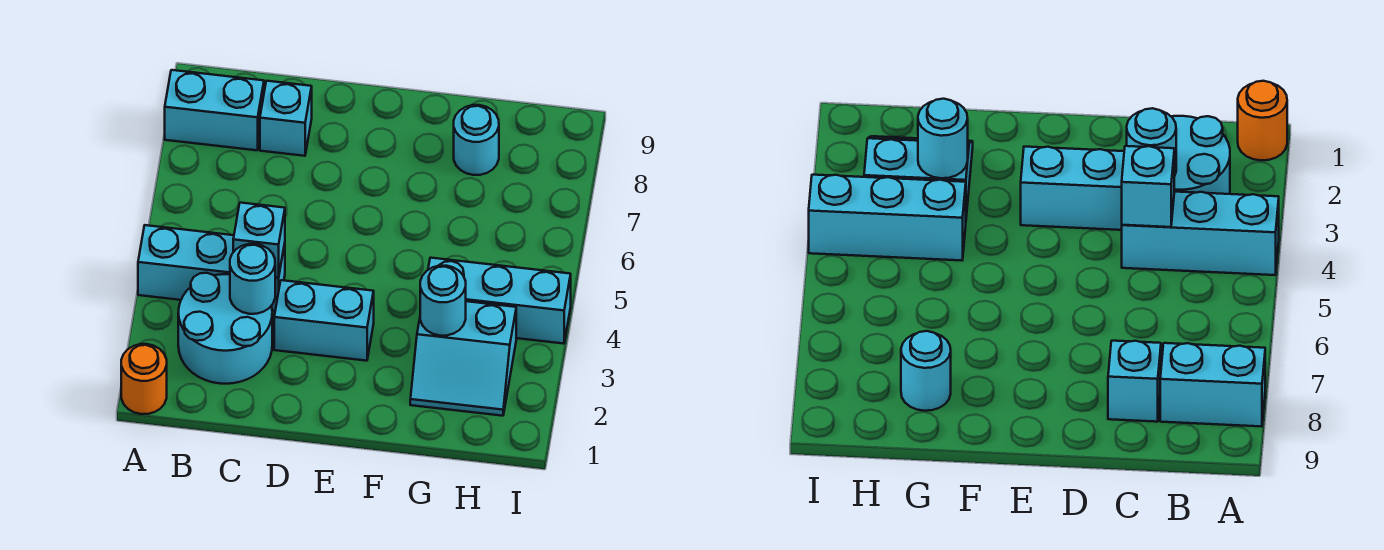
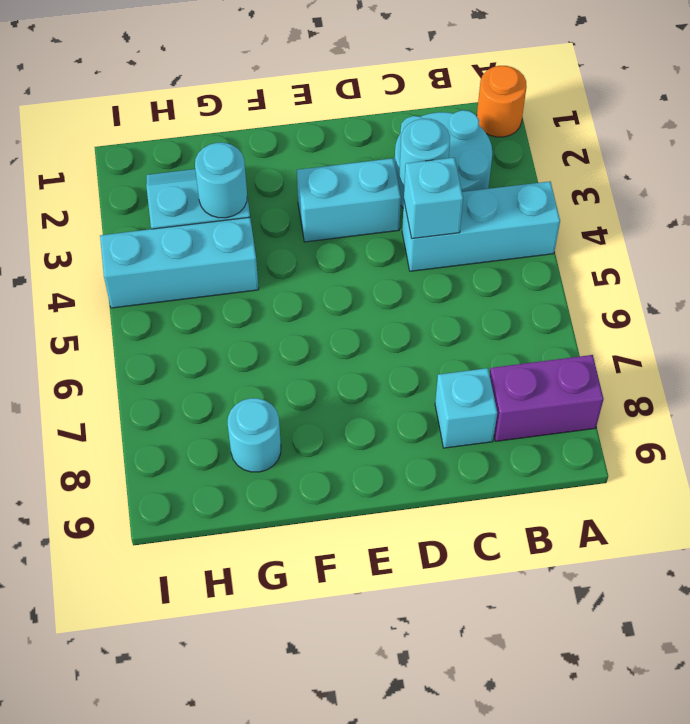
cyan brick A8:B8 level 1 -> purple brick A8:B8 level 1

